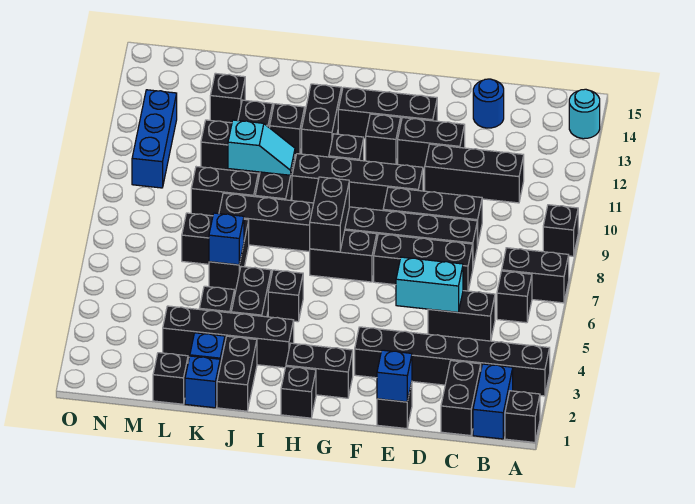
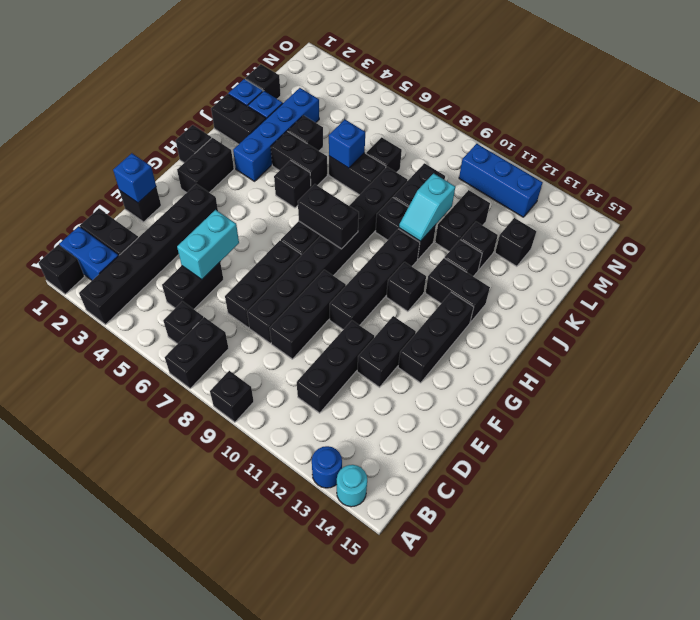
blue round brick D14 level 1 -> blue round brick A13 level 1
black brick G12 level 1 -> none
black brick I3:L3 level 1 -> blue brick I3:L3 level 1

